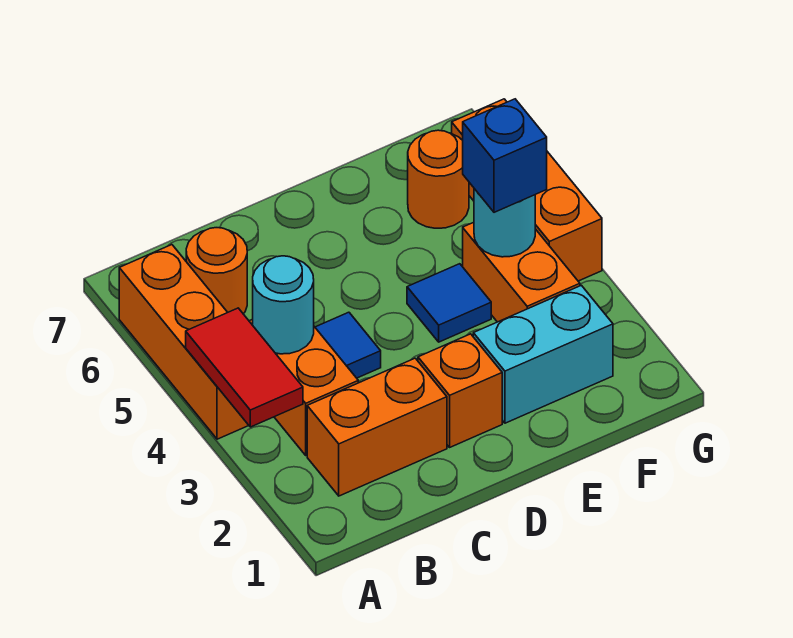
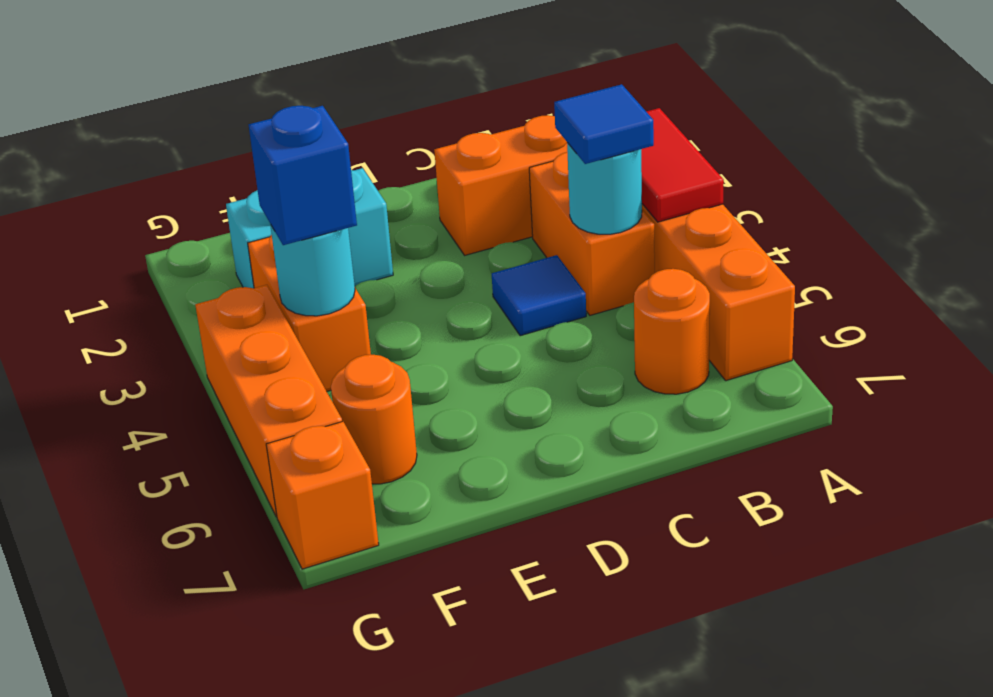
orange brick D2 level 1 -> orange brick G7 level 1
blue tile E4 level 1 -> blue tile B4 level 3

